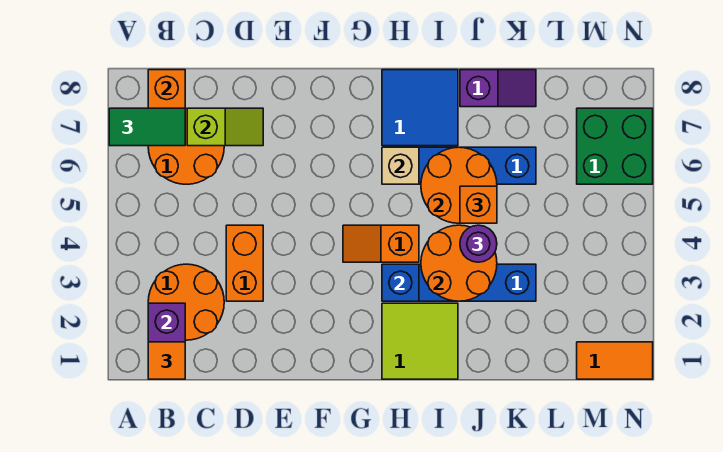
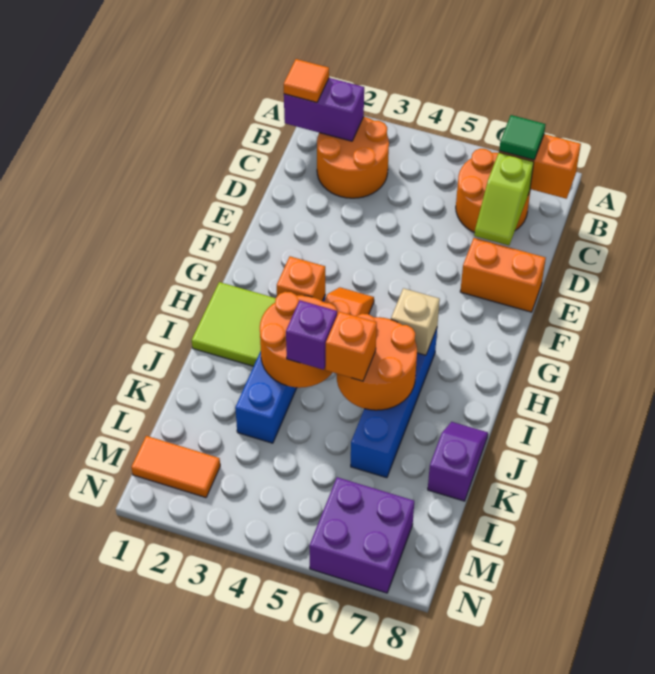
green tile A7:B7 level 3 -> green tile B7 level 3
orange brick D3:D4 level 1 -> orange brick E7:E8 level 1
blue brick H3 level 2 -> orange brick H3 level 2
blue tile H7:I8 level 1 -> none
purple round brick J4 level 3 -> purple brick J4 level 3
purple slope J8:K8 level 1 top J -> purple slope J8:K8 level 1 top K
orange tile M1:N1 level 1 -> orange tile M1:M2 level 1
green brick M6:N7 level 1 -> purple brick M6:N7 level 1

